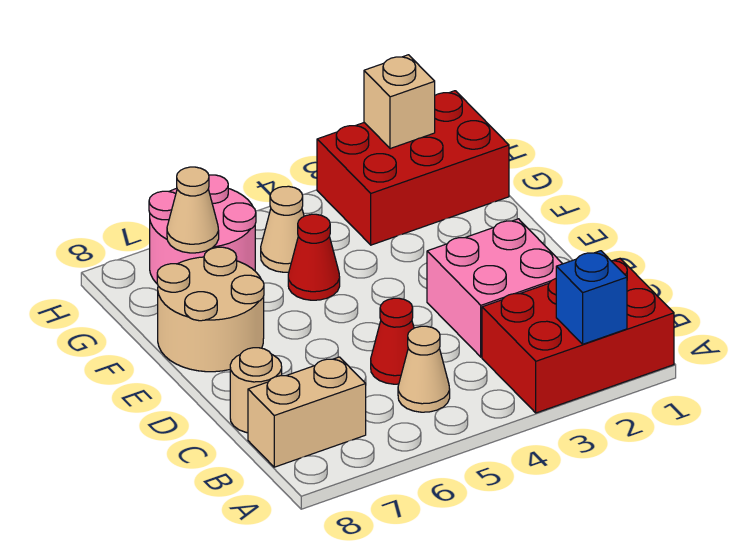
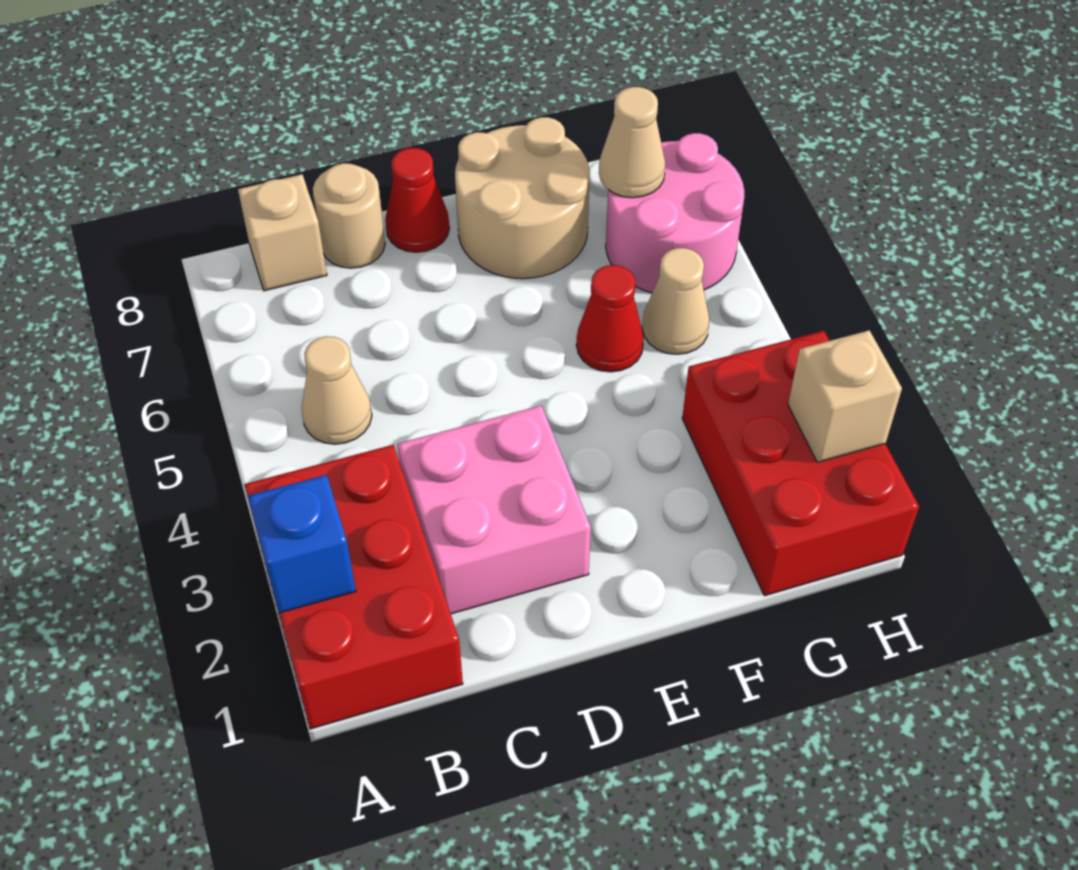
tan brick B7:B8 level 1 -> tan brick B8 level 1
red cone C5 level 1 -> red cone D8 level 1

